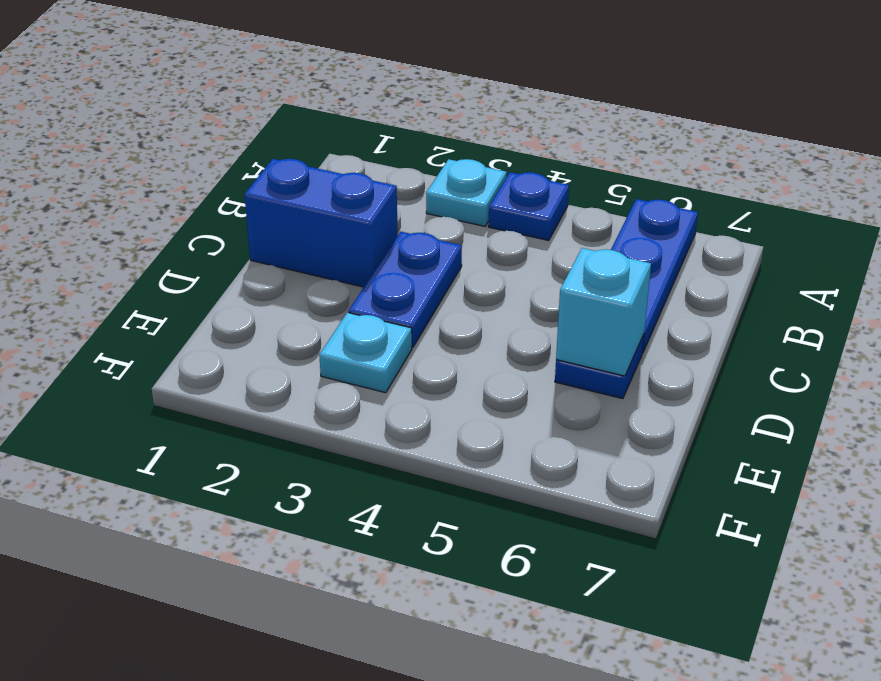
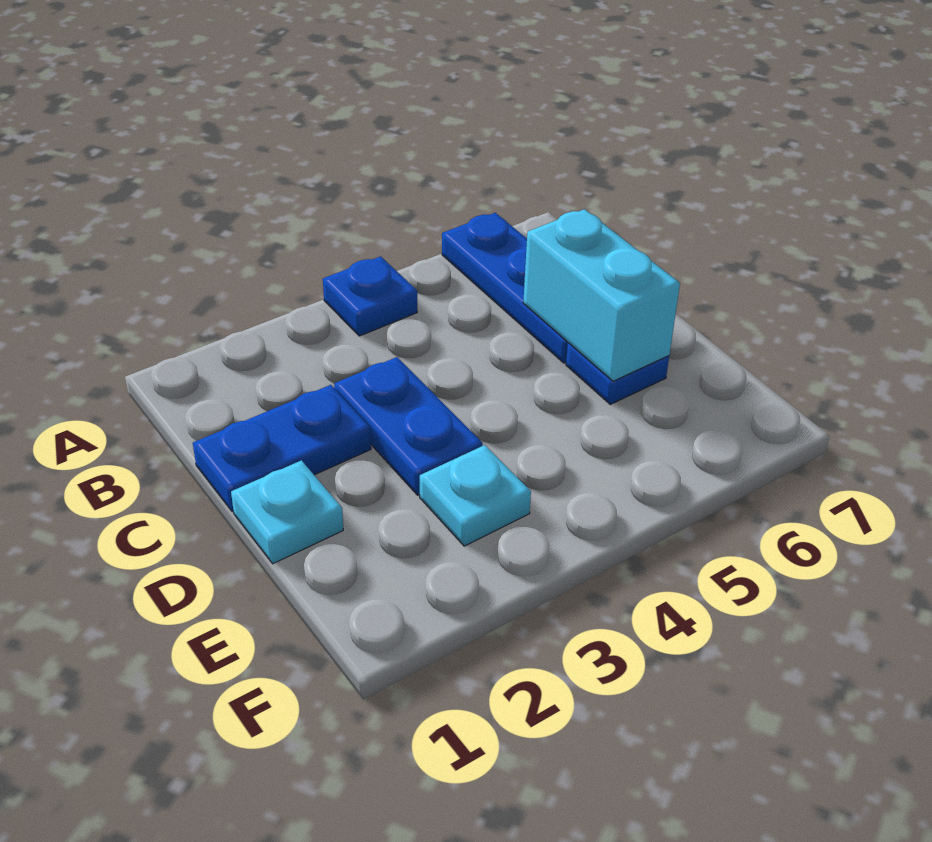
cyan plate A3 level 1 -> cyan plate D1 level 1
blue brick C1:C2 level 1 -> blue plate C1:C2 level 1
cyan brick D6 level 2 -> cyan brick C6:D6 level 2

